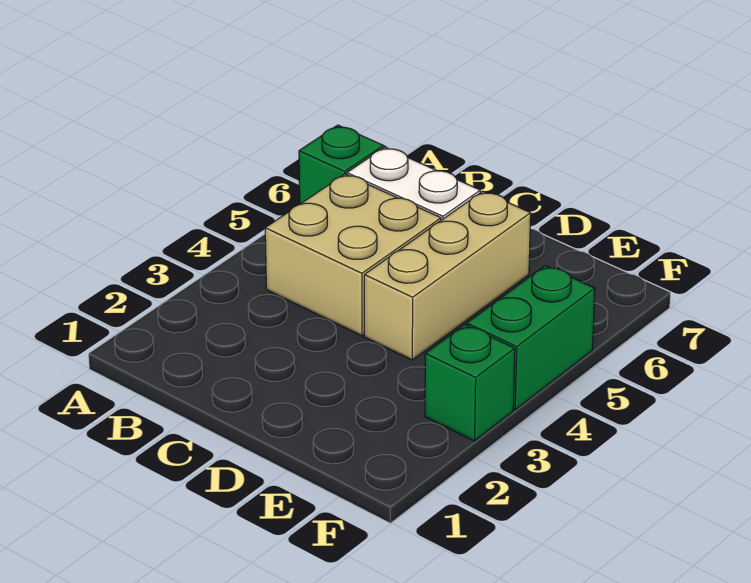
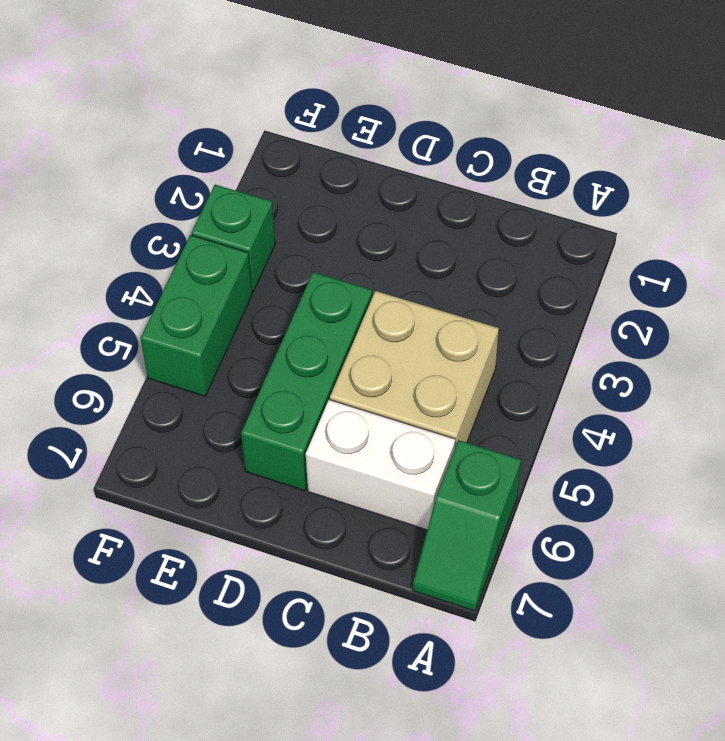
tan brick D4:D6 level 1 -> green brick D4:D6 level 1

